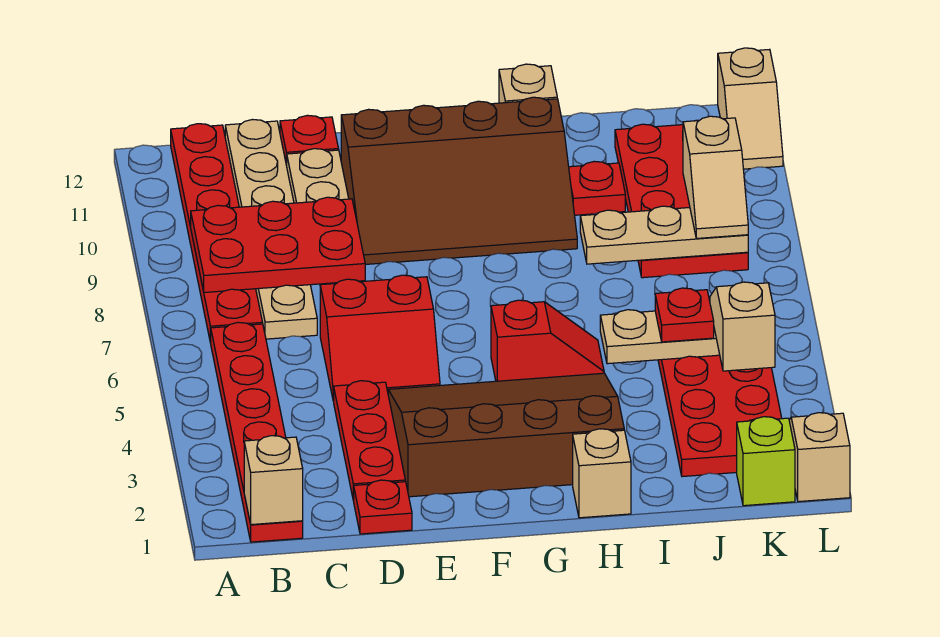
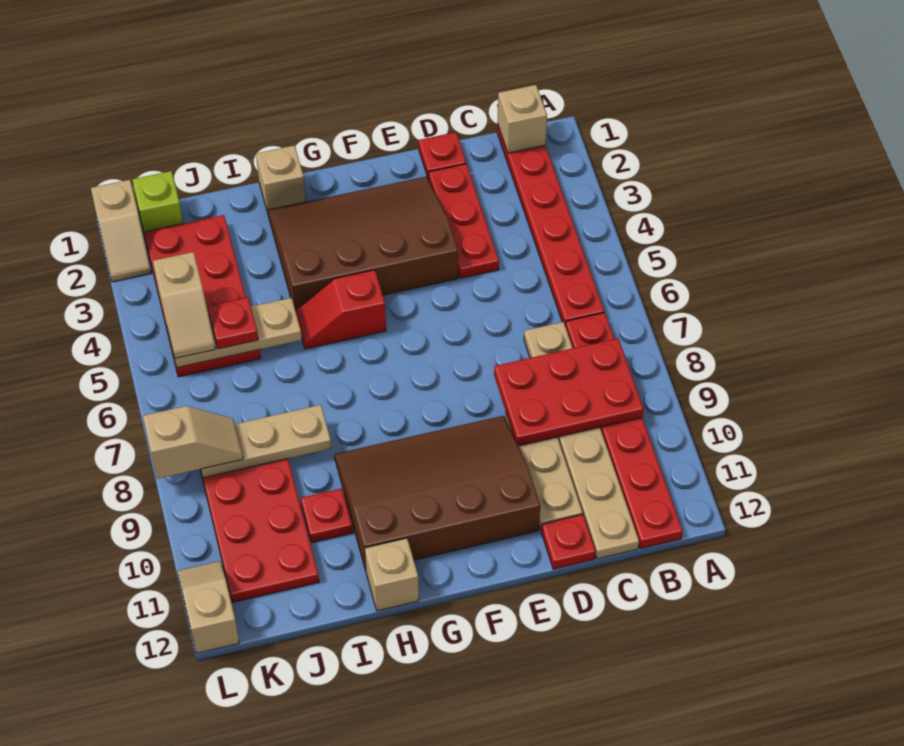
red slope D5:E6 level 1 top 6 -> none
brown slope E2:H4 level 1 top 2 -> brown slope E2:H4 level 1 top 4
tan slope K8:K9 level 3 top 9 -> tan slope K8:L8 level 3 top L

